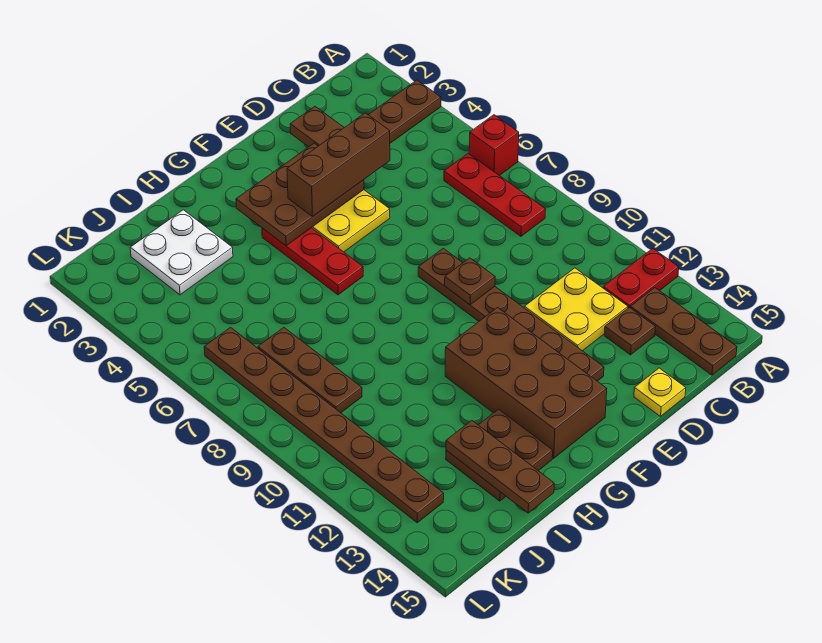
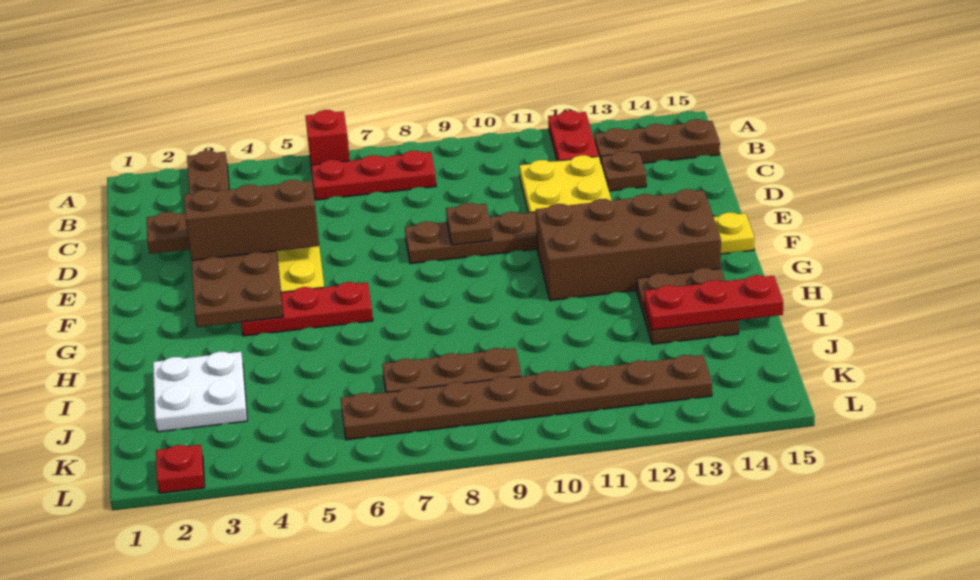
brown brick D4:F4 level 3 -> brown brick E3:E5 level 3
yellow plate D15 level 1 -> yellow plate F15 level 1
brown plate I13:I15 level 2 -> red plate I13:I15 level 2
none -> red plate L2 level 1

